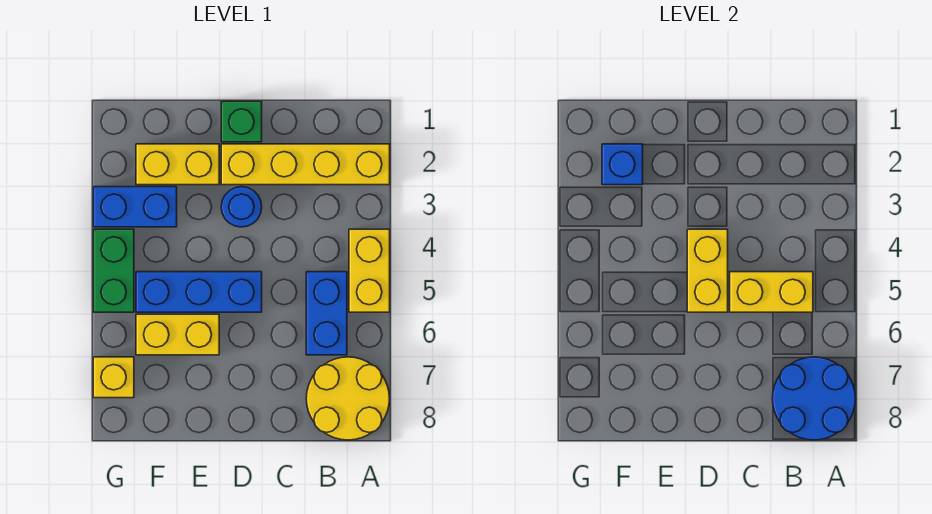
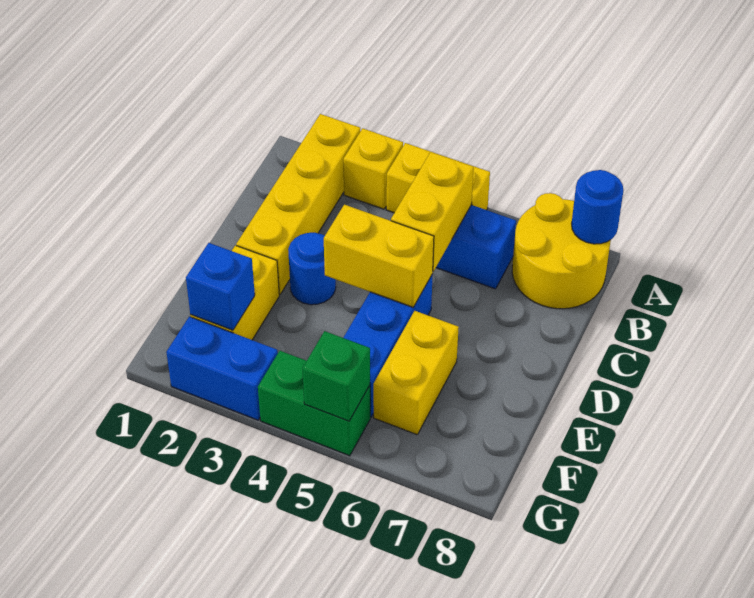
blue round brick A7:B8 level 2 -> blue round brick A8 level 2
green brick D1 level 1 -> green brick G5 level 2
blue brick F3:G3 level 1 -> blue brick G2:G3 level 1
yellow brick G7 level 1 -> yellow brick A3 level 1

